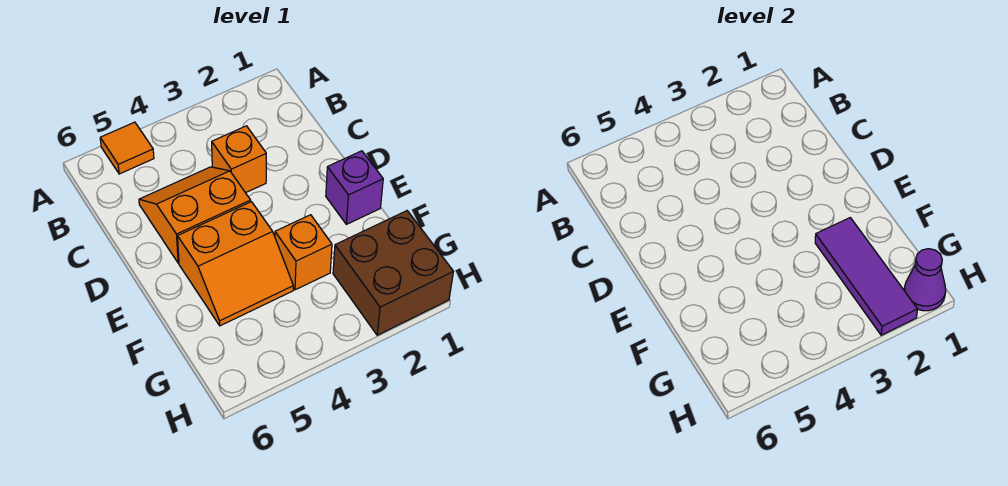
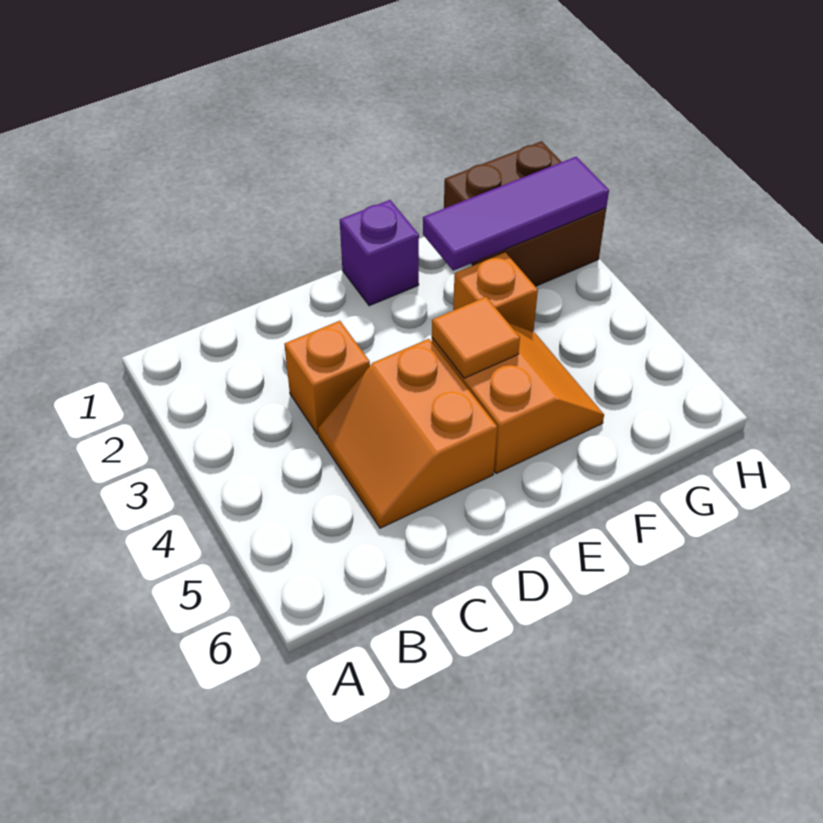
orange tile A5 level 1 -> orange tile E4 level 2
purple cone H1 level 2 -> none

